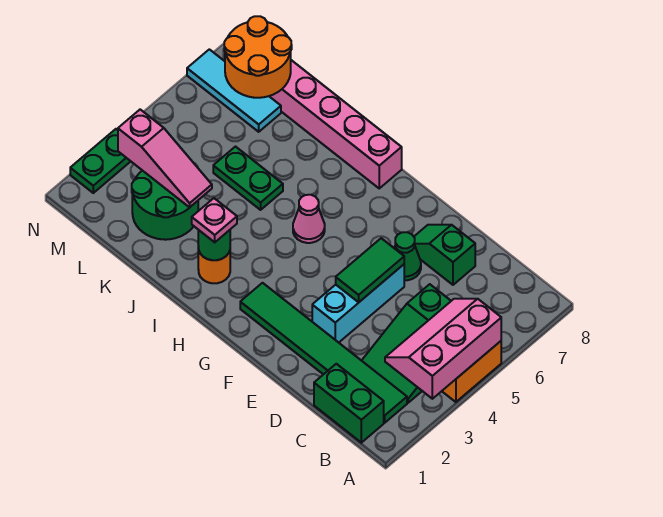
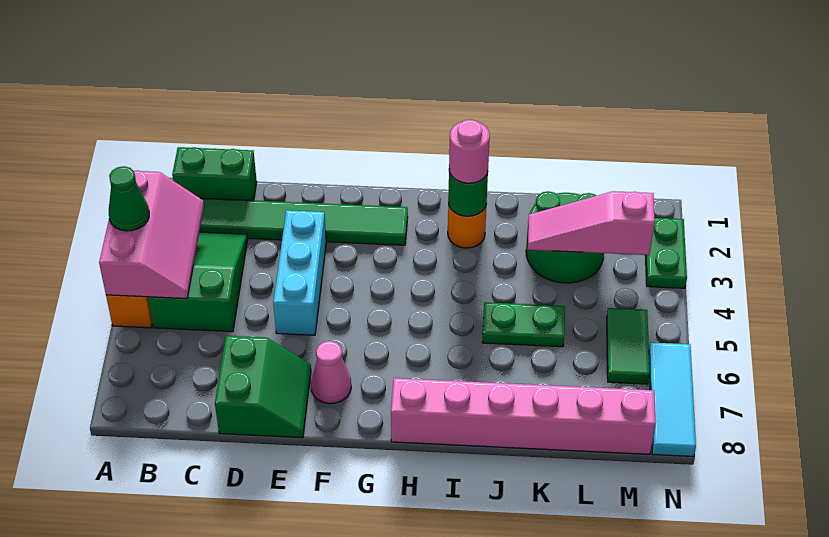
green slope D7:E7 level 1 top D -> green slope D7:E8 level 1 top D
green tile E4:E5 level 2 -> green tile M5:M6 level 1
green cone E6 level 1 -> green cone A4 level 3
pink cone H5 level 1 -> pink cone F7 level 1
pink plate I2 level 3 -> pink round brick I2 level 3
cyan tile L7:N7 level 1 -> cyan tile N6:N8 level 1
orange round brick L7:M8 level 2 -> none

